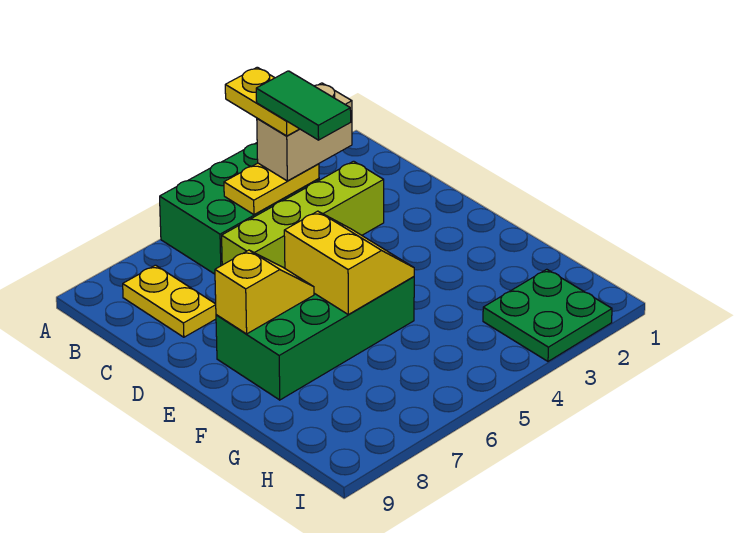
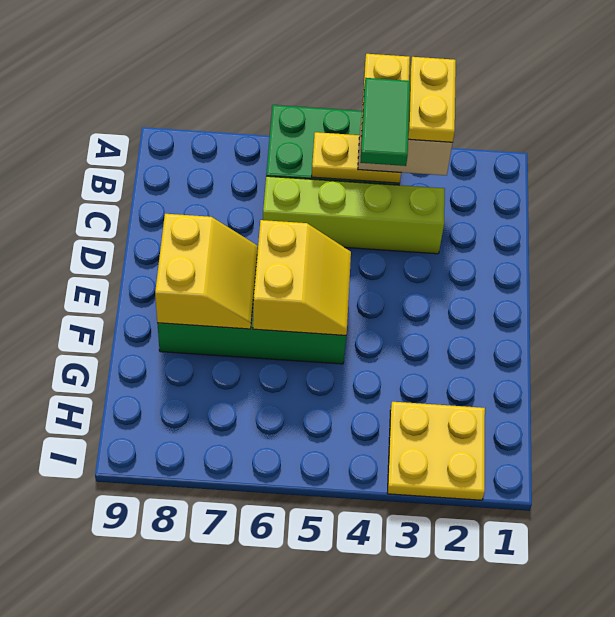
yellow plate B8:C8 level 1 -> yellow plate A3:B3 level 4
yellow slope E7:E8 level 2 top 8 -> yellow slope E7:F8 level 2 top 8
green plate H2:I3 level 1 -> yellow plate H2:I3 level 1

